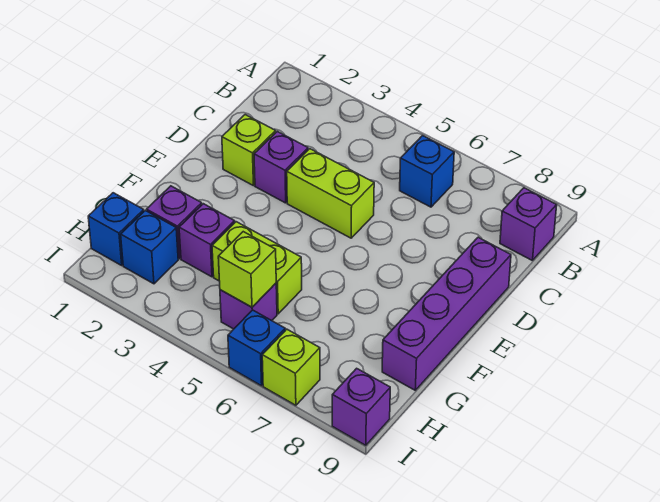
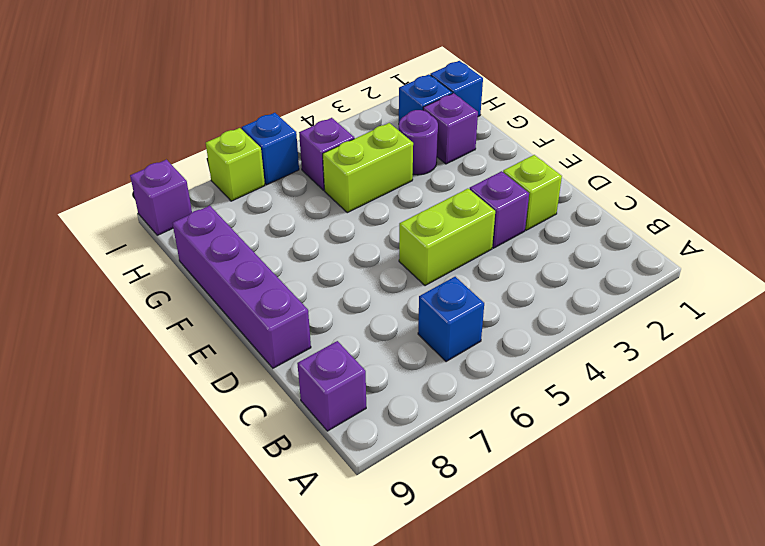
purple brick G3 level 1 -> purple round brick G3 level 1
lime brick H5 level 2 -> none

